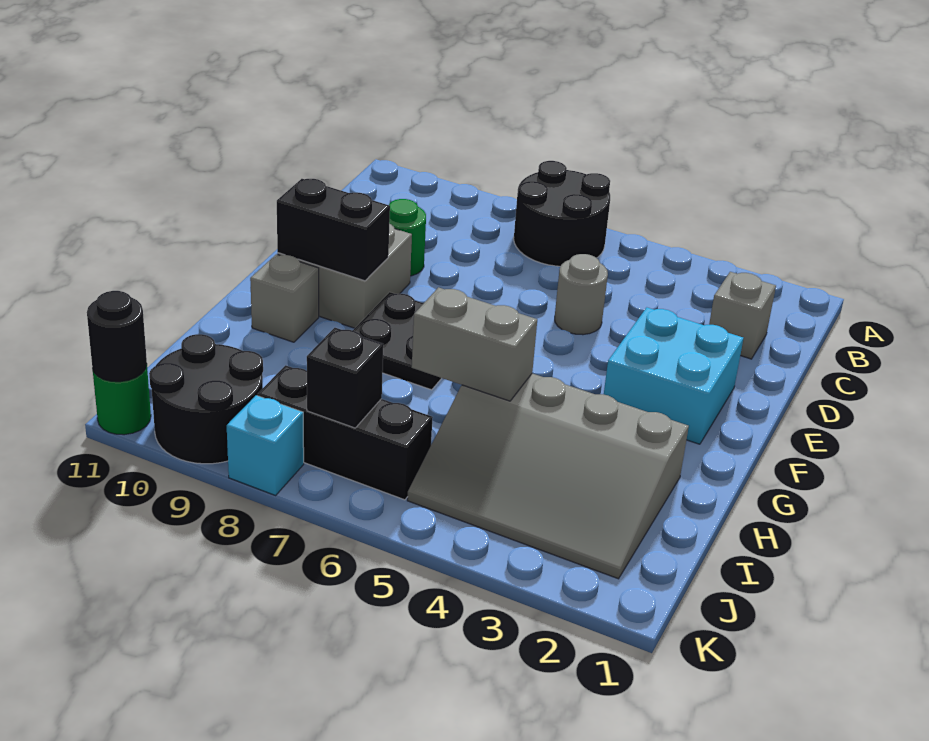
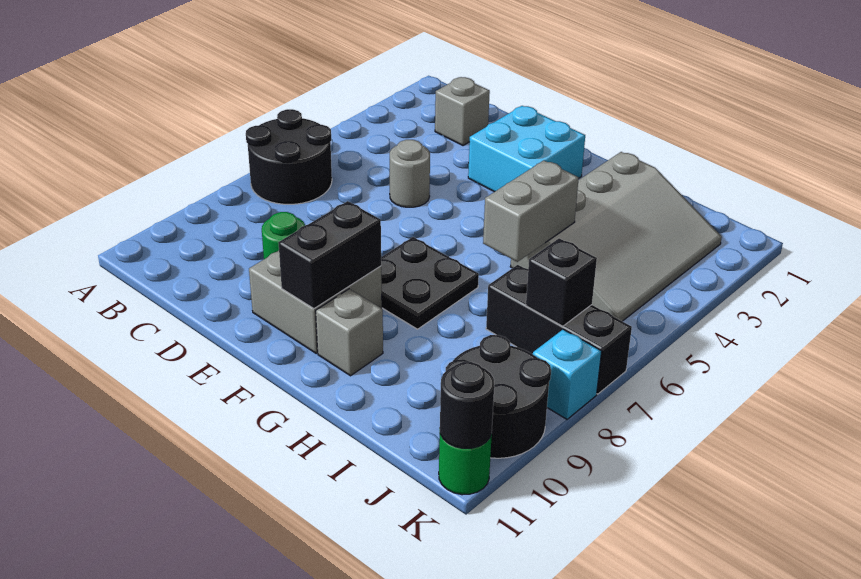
black brick J6:J8 level 1 -> black brick I7:K7 level 1

